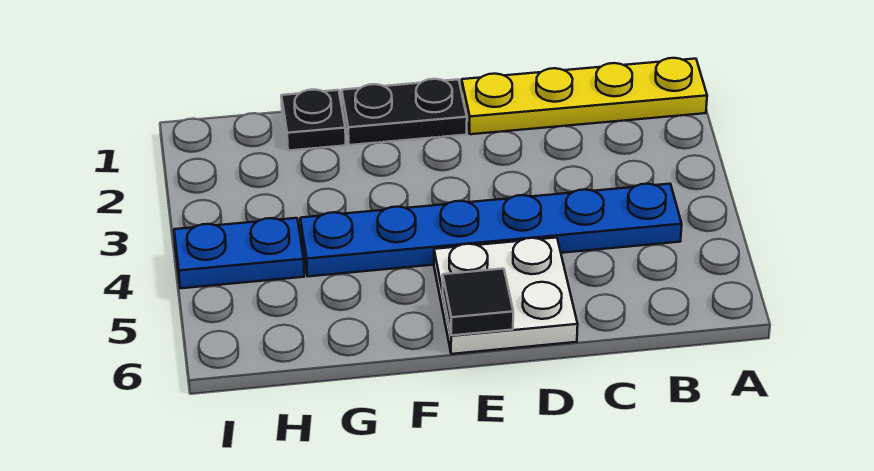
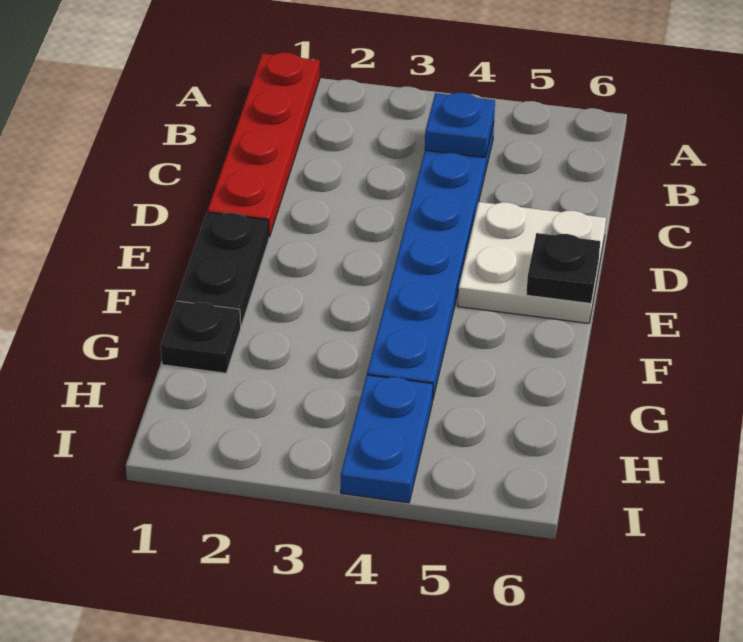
yellow plate A1:D1 level 1 -> red plate A1:D1 level 1
none -> blue plate B4 level 2
black tile E6 level 2 -> black plate E6 level 2

